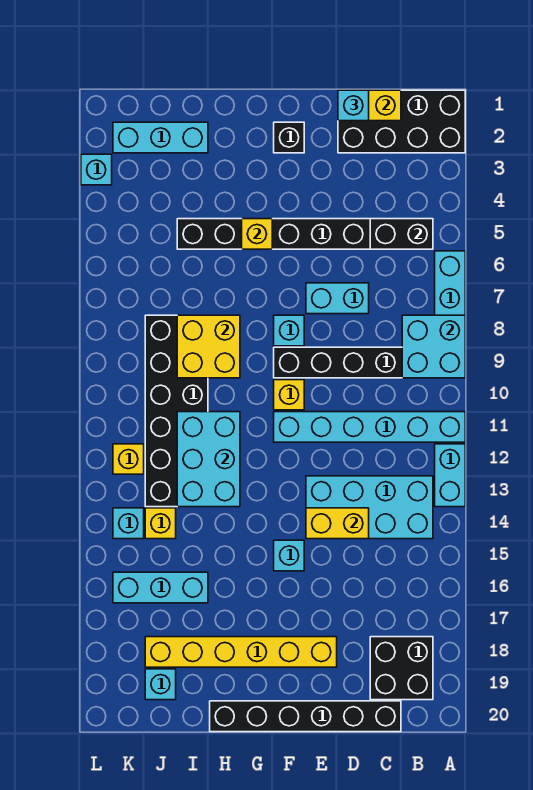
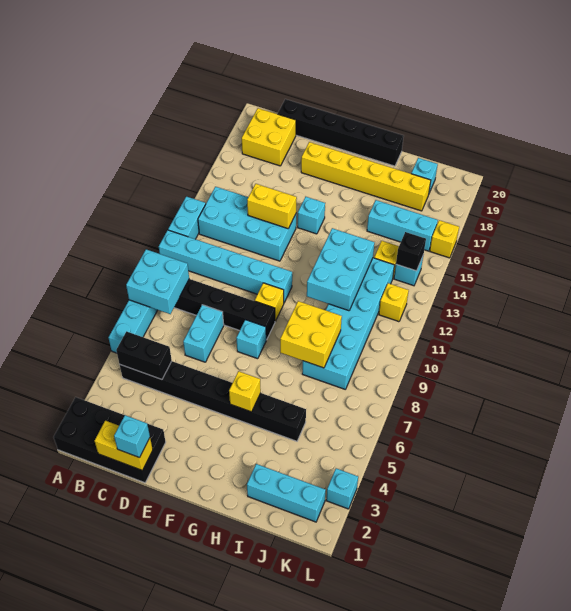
black brick B18:C19 level 1 -> yellow brick B18:C19 level 1
cyan brick D7:E7 level 1 -> cyan brick D7:D8 level 1
black brick F2 level 1 -> black brick K14 level 2
black brick I8:J13 level 1 -> cyan brick I8:J13 level 1
none -> yellow brick L16 level 1

